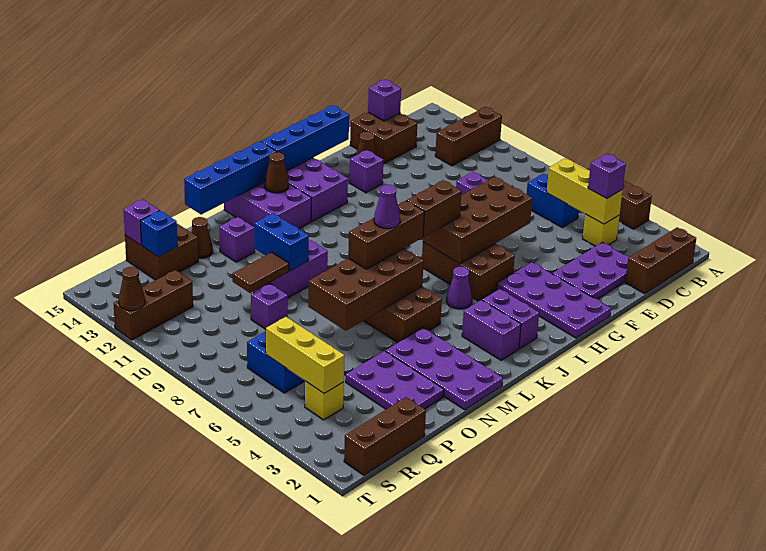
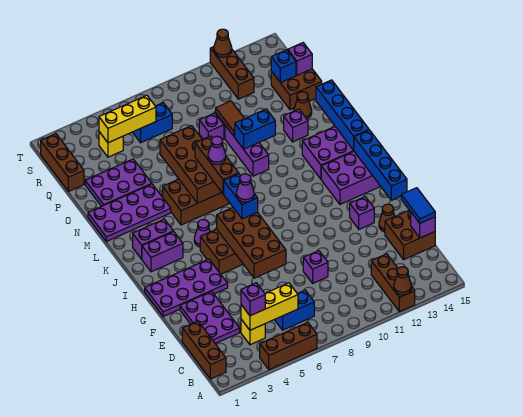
none -> blue tile D15:E15 level 3
brown brick I7:J7 level 3 -> blue brick I7:J7 level 3
none -> purple cone I7 level 4
brown cone K14 level 2 -> brown cone A12 level 2

